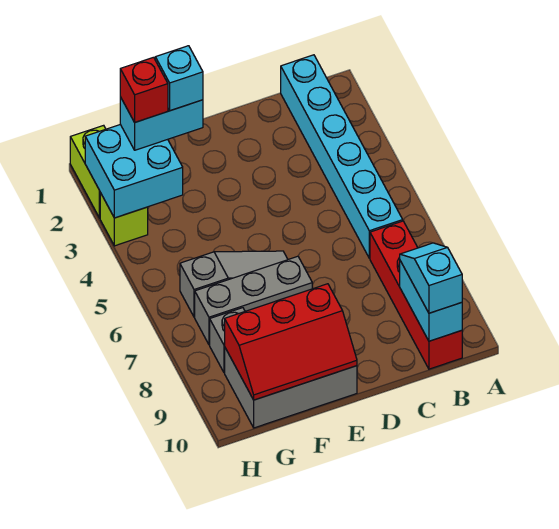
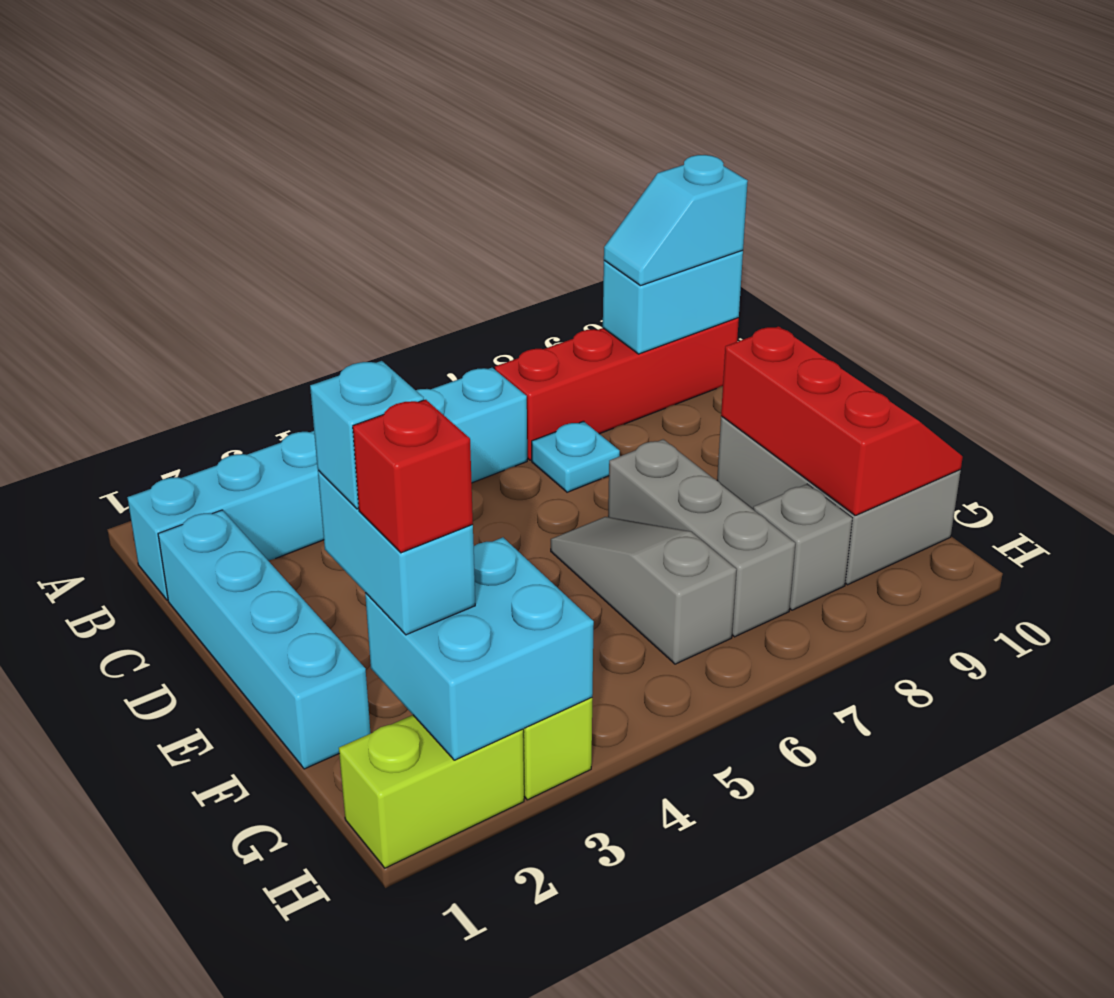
none -> cyan brick C1:F1 level 1
none -> cyan plate C7 level 1

